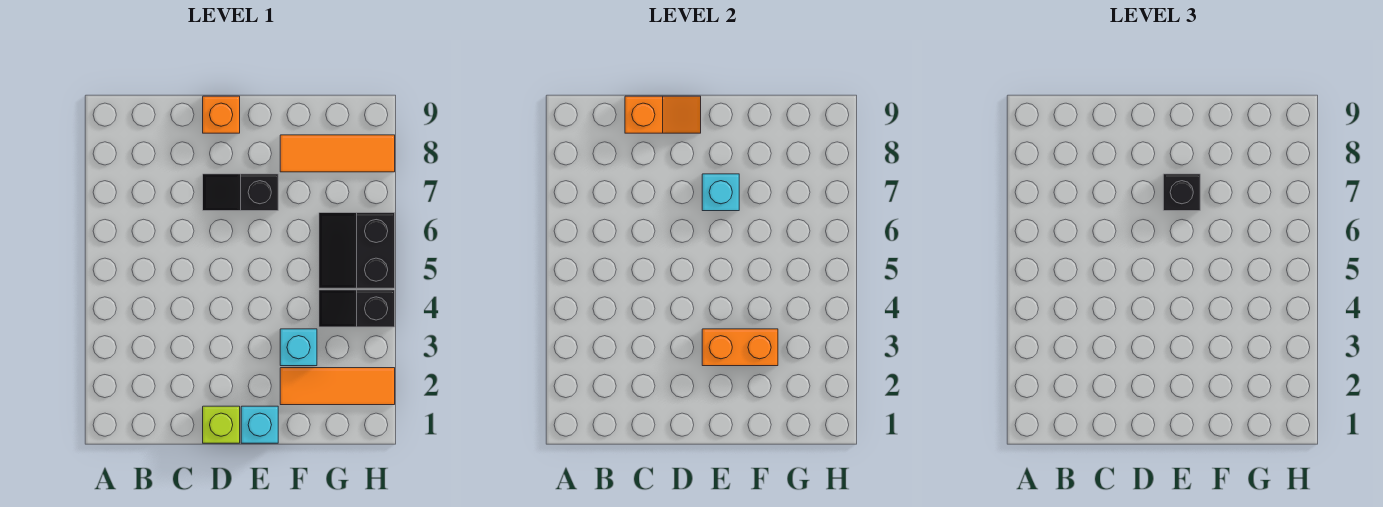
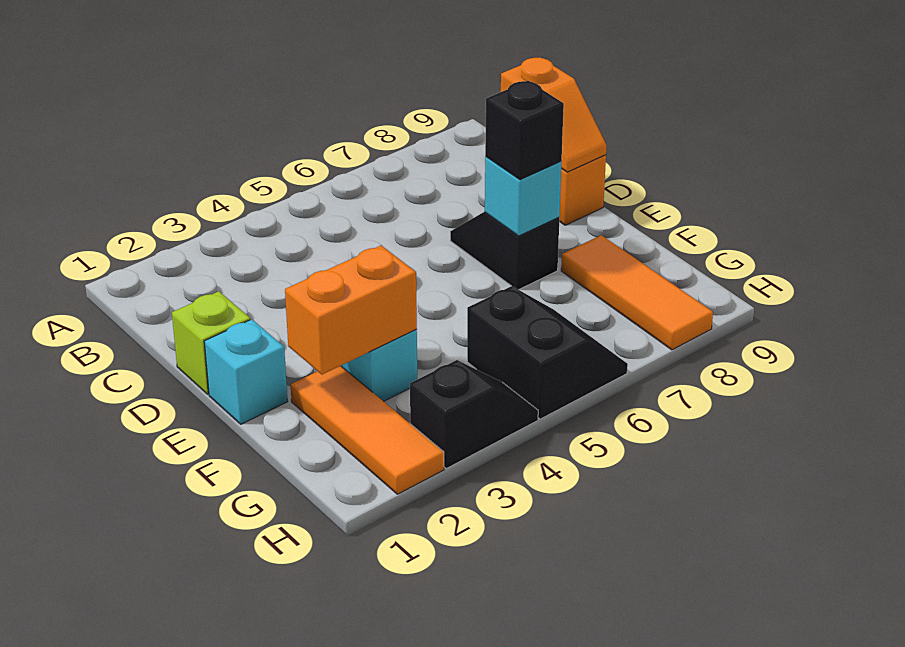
orange brick E3:F3 level 2 -> orange brick F2:F3 level 2
black slope G4:H4 level 1 top H -> black slope H3:H4 level 1 top 3
black slope G5:H6 level 1 top H -> black slope G5:H6 level 1 top 5

